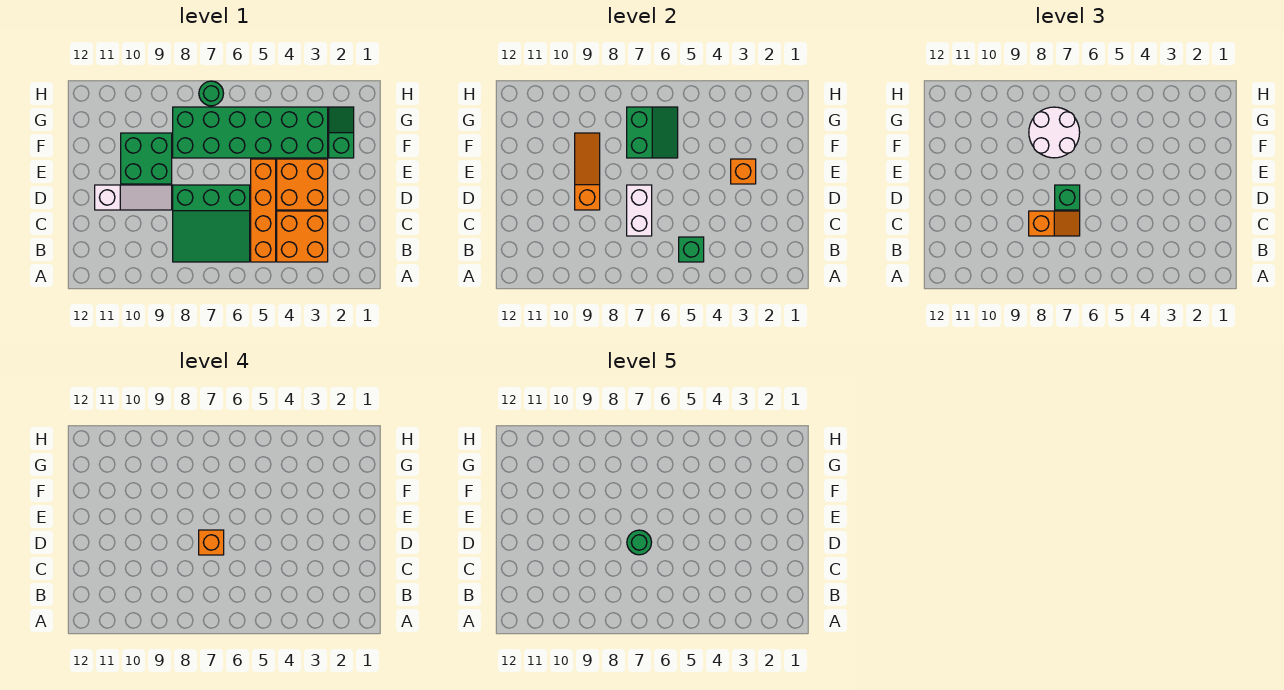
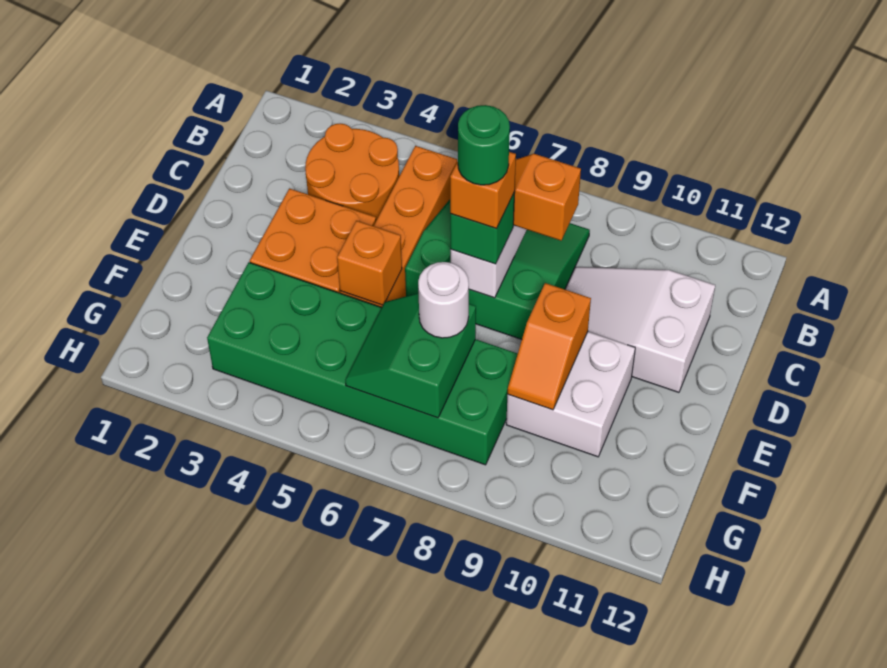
orange brick B3:C4 level 1 -> orange round brick B3:C4 level 1
green brick B5 level 2 -> none
white slope D9:D11 level 1 top 11 -> white slope C9:D11 level 1 top 11
orange slope D9:F9 level 2 top D -> orange slope E9:F9 level 2 top E
orange brick E3 level 2 -> orange brick E5 level 2
green brick E9:F10 level 1 -> white brick E9:F10 level 1
green slope F2:G2 level 1 top F -> none
white round brick F7:G8 level 3 -> white round brick F7 level 3
green round brick H7 level 1 -> none

